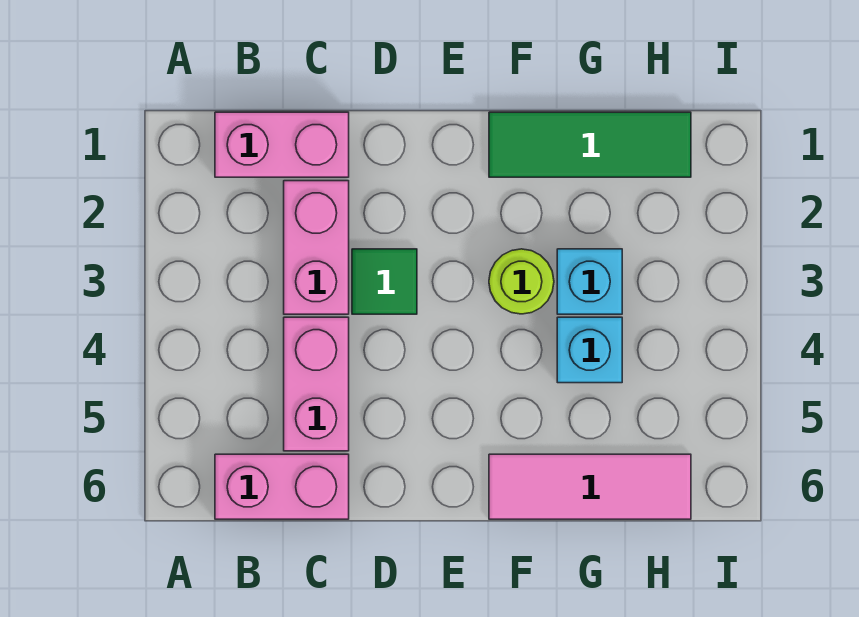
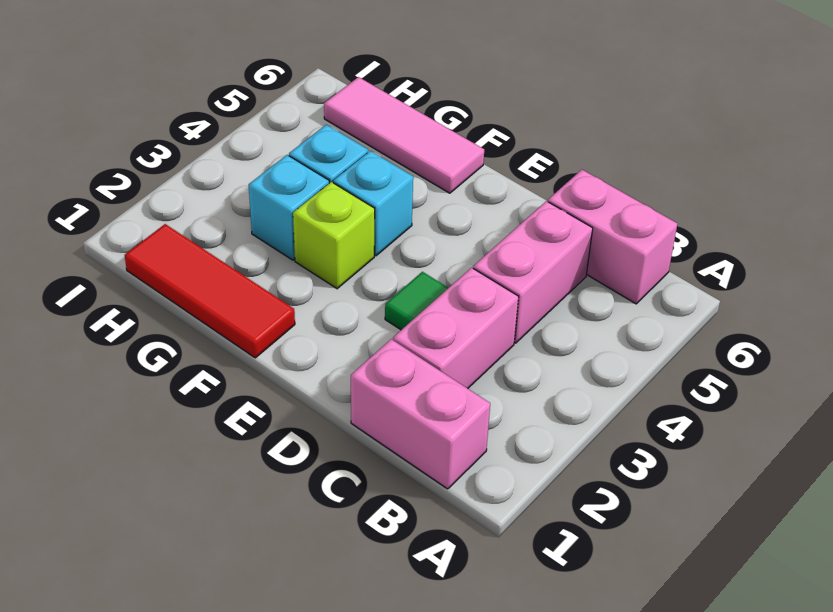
green tile F1:H1 level 1 -> red tile F1:H1 level 1
lime round brick F3 level 1 -> lime brick F3 level 1
none -> cyan brick F4 level 1

